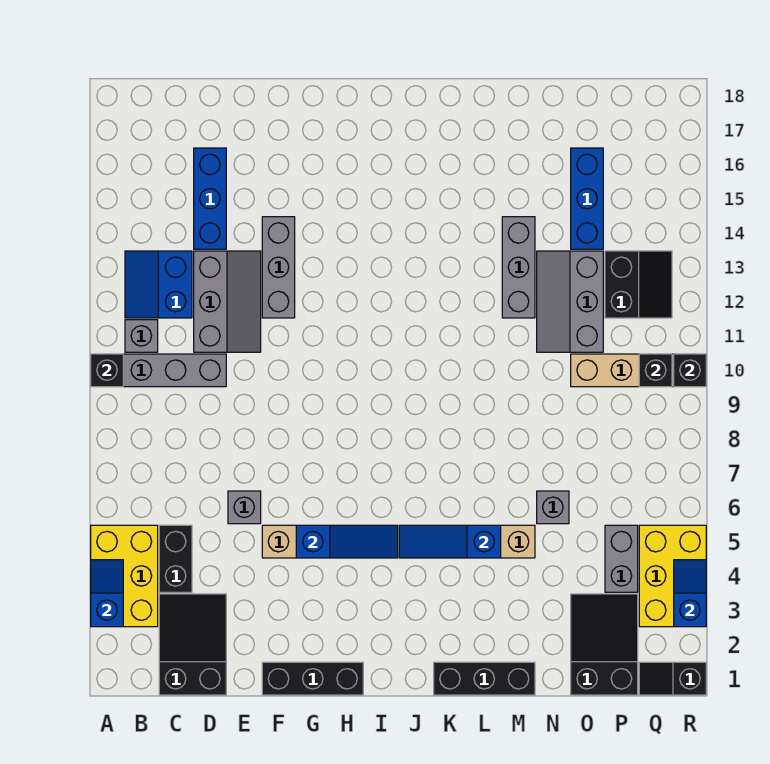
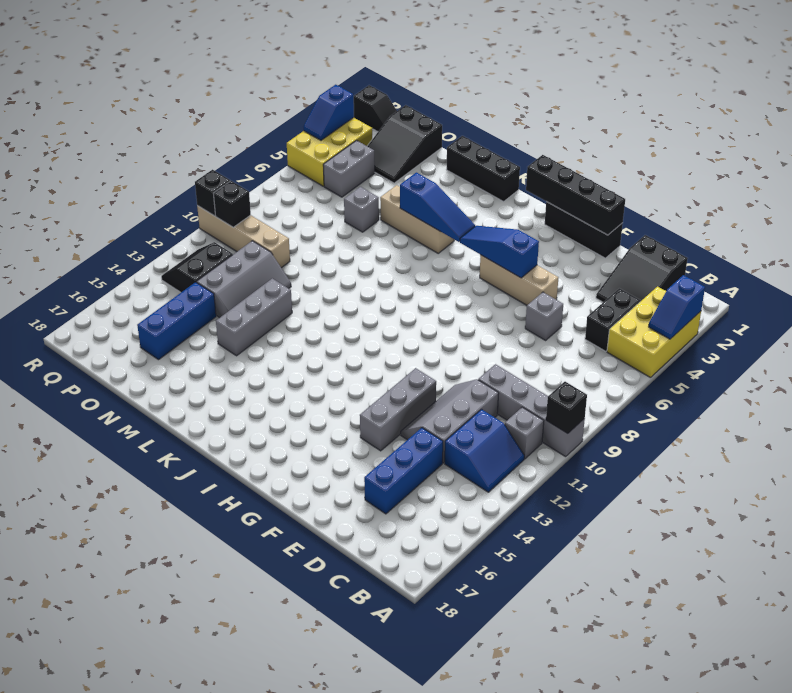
none -> black brick F1:I1 level 2

